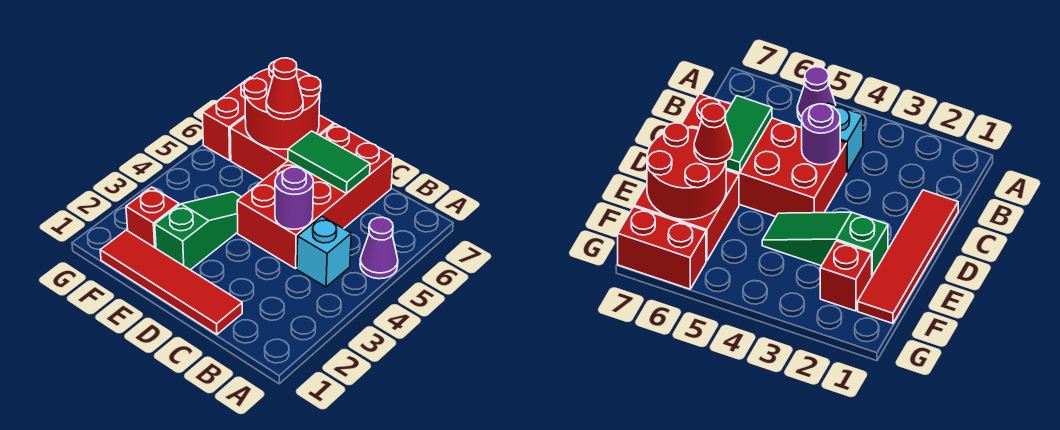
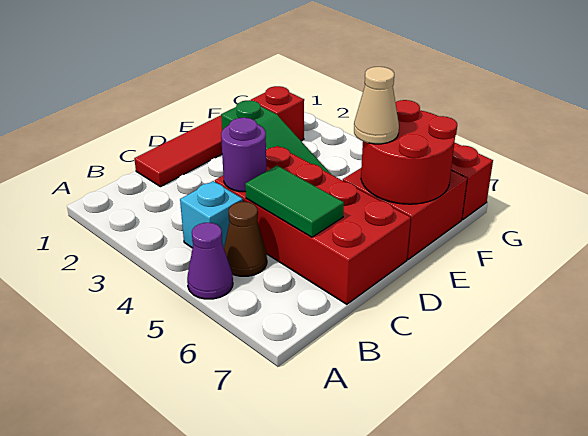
none -> brown cone B5 level 1
green tile C6:D6 level 2 -> green tile C5:C6 level 2
red cone E6 level 3 -> tan cone E6 level 3

